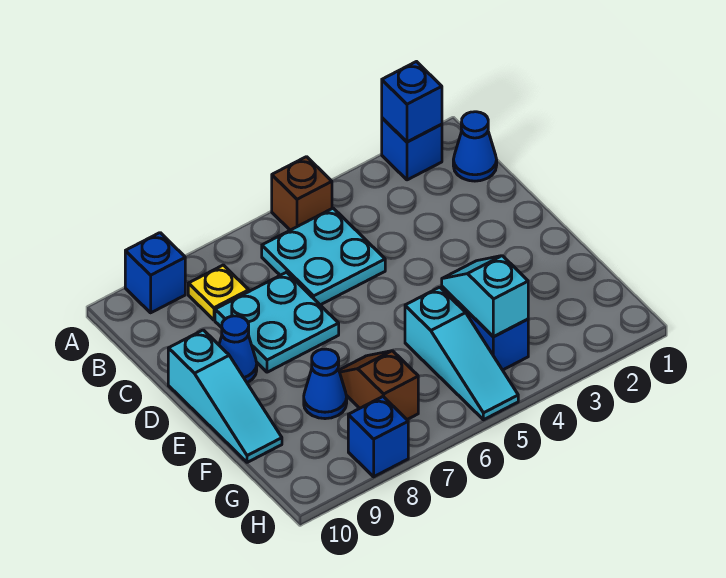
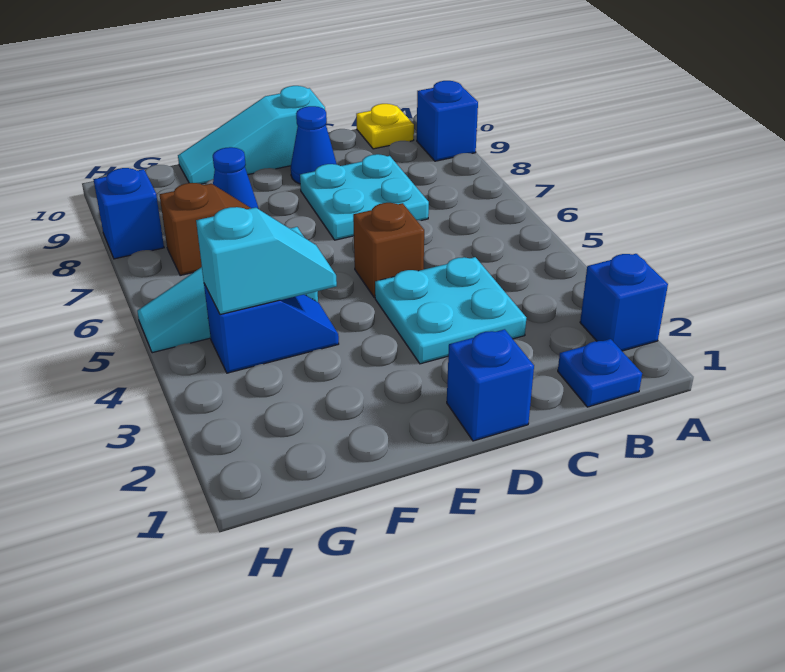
blue brick A2 level 2 -> blue brick D1 level 1
brown brick A5 level 1 -> brown brick D5 level 1
blue cone B1 level 1 -> blue plate B1 level 1
cyan plate B5:C6 level 1 -> cyan plate C3:D4 level 1
yellow plate B8 level 1 -> yellow plate B10 level 1

